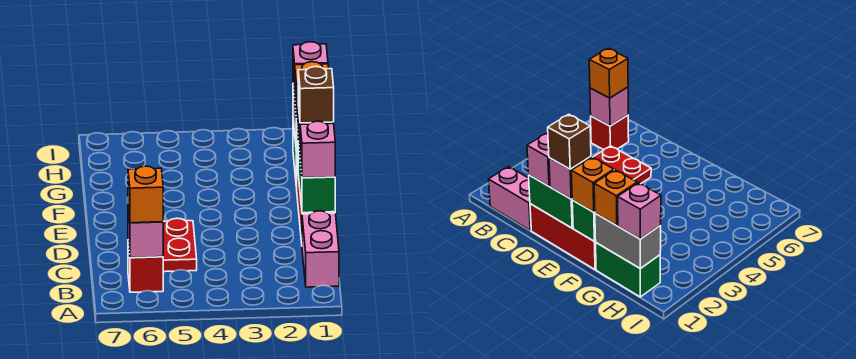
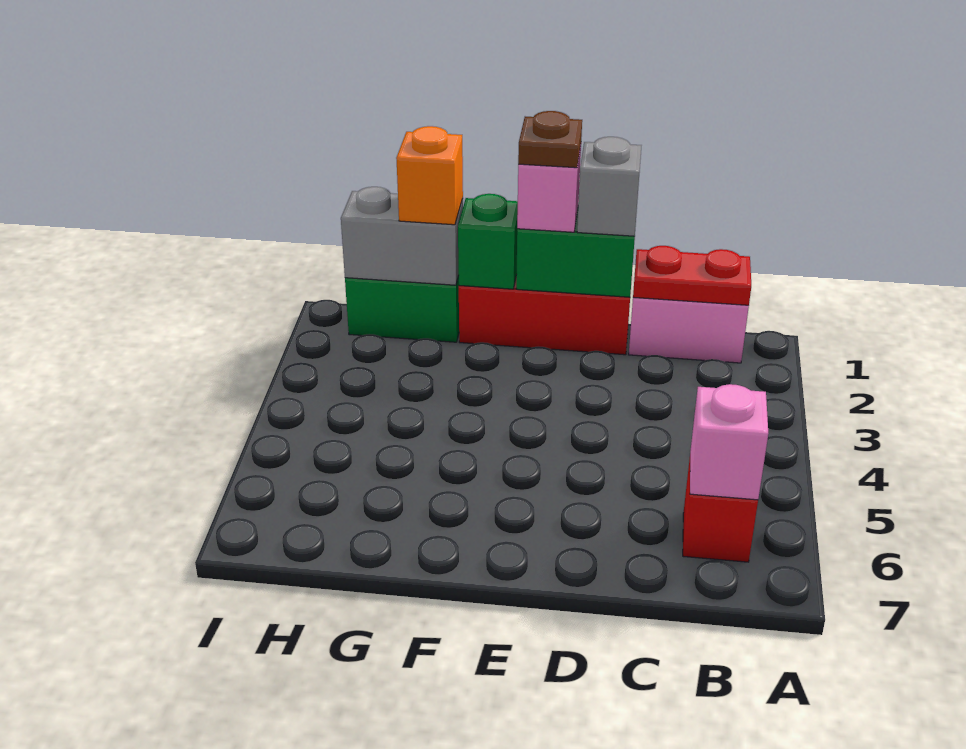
orange brick B6 level 3 -> none
red plate C5:D5 level 1 -> red plate B1:C1 level 2
pink brick D1 level 3 -> grey brick D1 level 3
brown brick E1 level 4 -> brown plate E1 level 4
orange brick F1 level 3 -> none
pink brick H1 level 3 -> none

